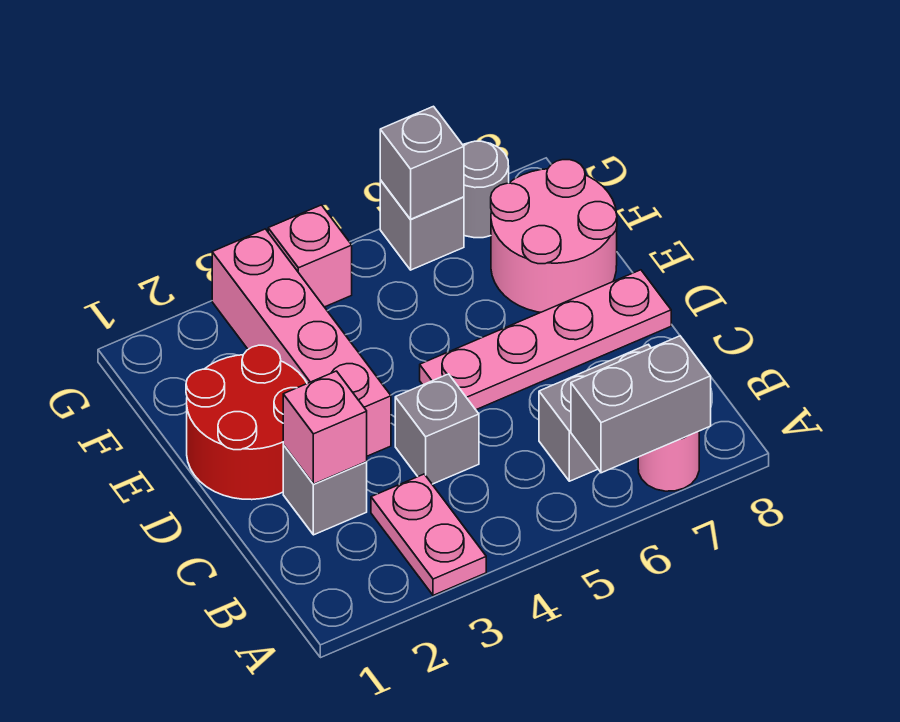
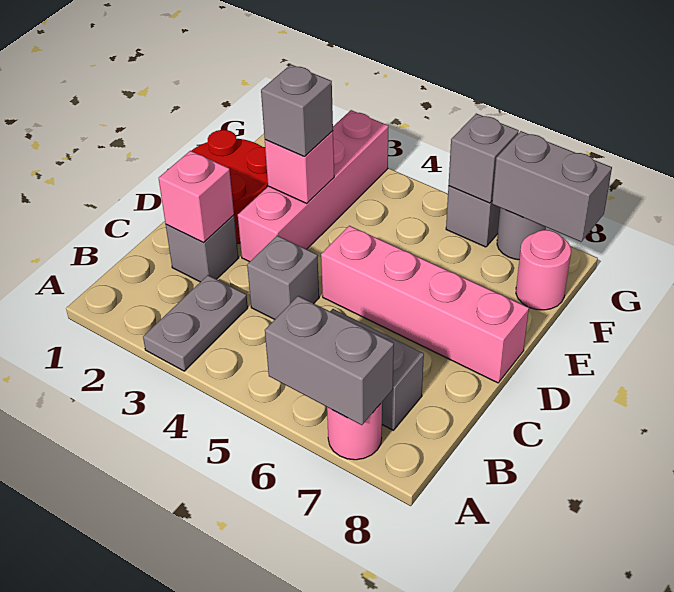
pink plate A3:B3 level 1 -> grey plate A3:B3 level 1
pink plate D5:D8 level 1 -> pink brick D5:D8 level 1
none -> grey brick E3 level 3
pink round brick E7:F8 level 1 -> pink round brick F8 level 1
pink brick G4 level 1 -> pink brick E3 level 2
none -> grey brick G7:G8 level 2

